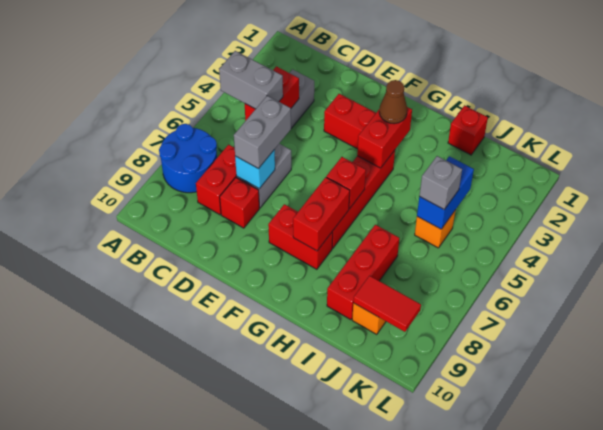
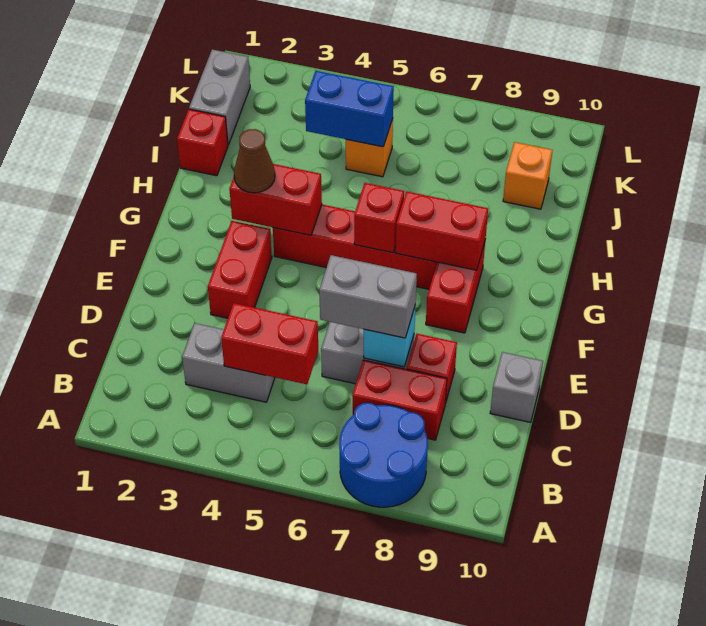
grey brick B5:C5 level 3 -> grey brick J1:K1 level 1
red brick I7:I9 level 1 -> none
grey brick J5 level 3 -> grey brick D10 level 1
red tile J9:K9 level 2 -> none

